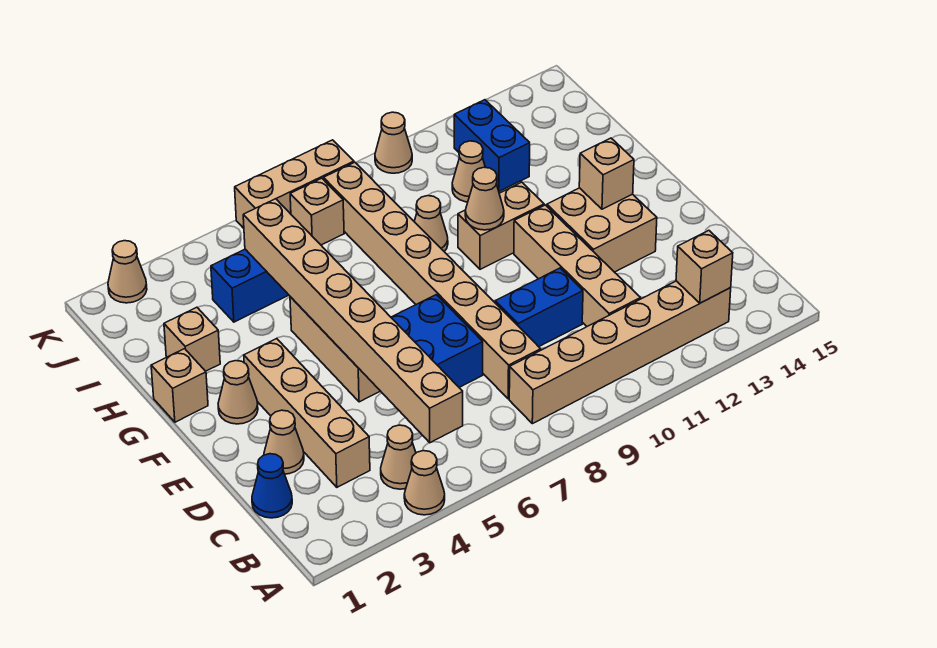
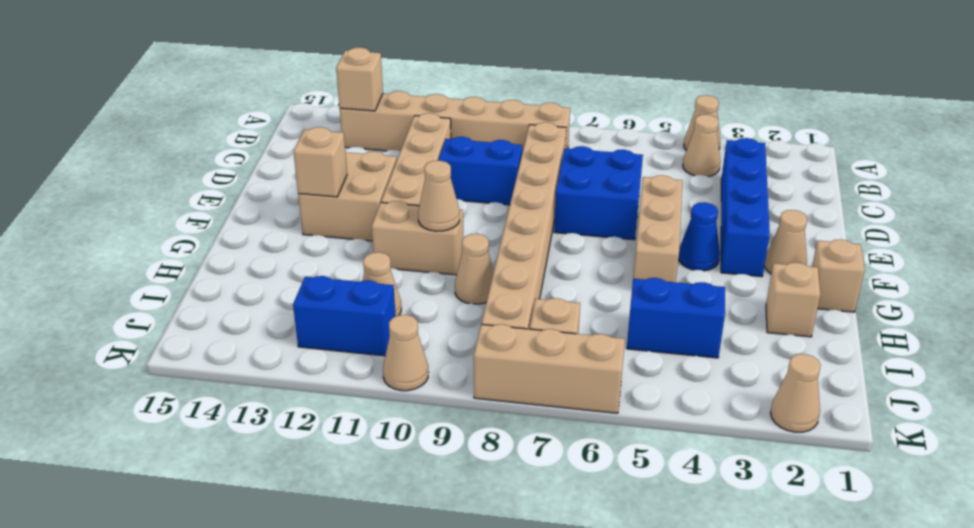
tan brick B5:I5 level 2 -> none
blue cone C1 level 1 -> blue cone F4 level 1
tan brick C3:F3 level 1 -> blue brick C3:F3 level 1
tan cone D2 level 1 -> none
blue brick I12:J12 level 1 -> blue brick J11:J12 level 1

